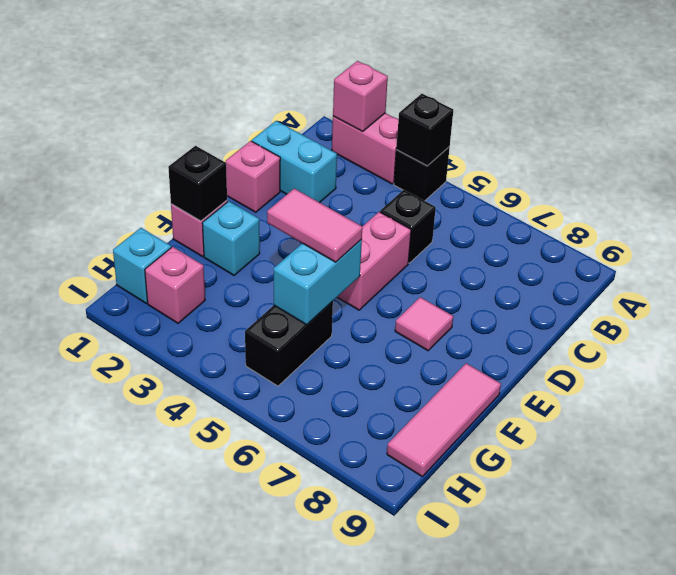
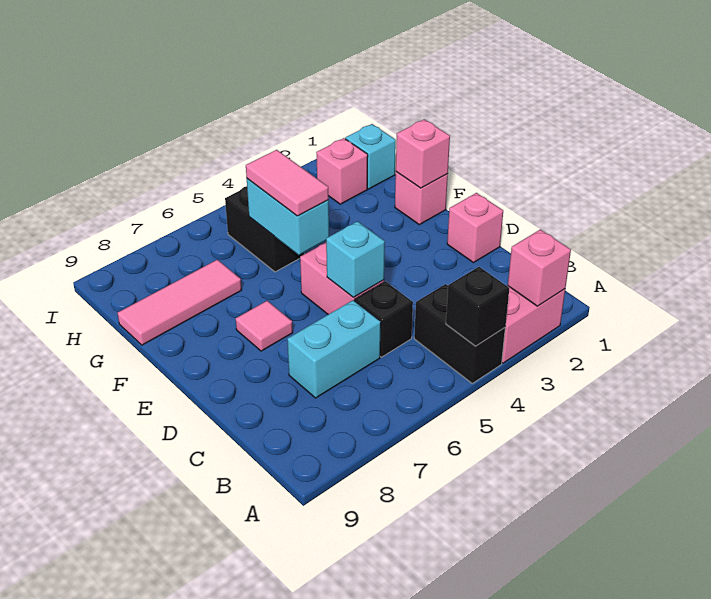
black brick A4 level 1 -> black brick A4:B4 level 1
cyan brick C1:C2 level 1 -> cyan brick C6:C7 level 1
black brick F1 level 2 -> pink brick F1 level 2
cyan brick F2 level 1 -> cyan brick D5 level 2
pink tile F4:F5 level 3 -> pink tile F5:G5 level 3
pink tile F9:H9 level 1 -> pink tile G7:G9 level 1

